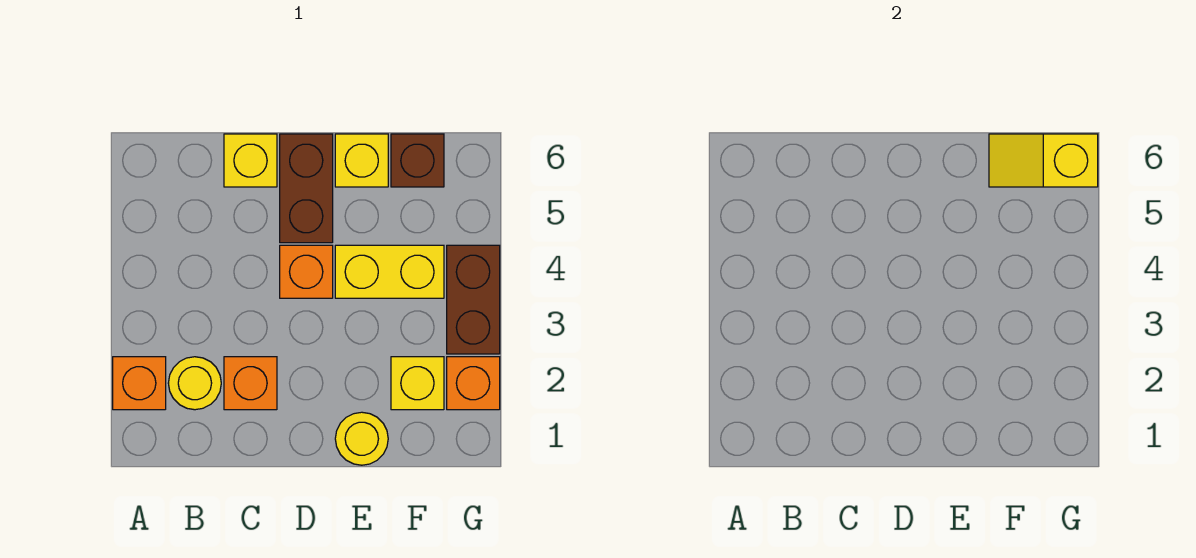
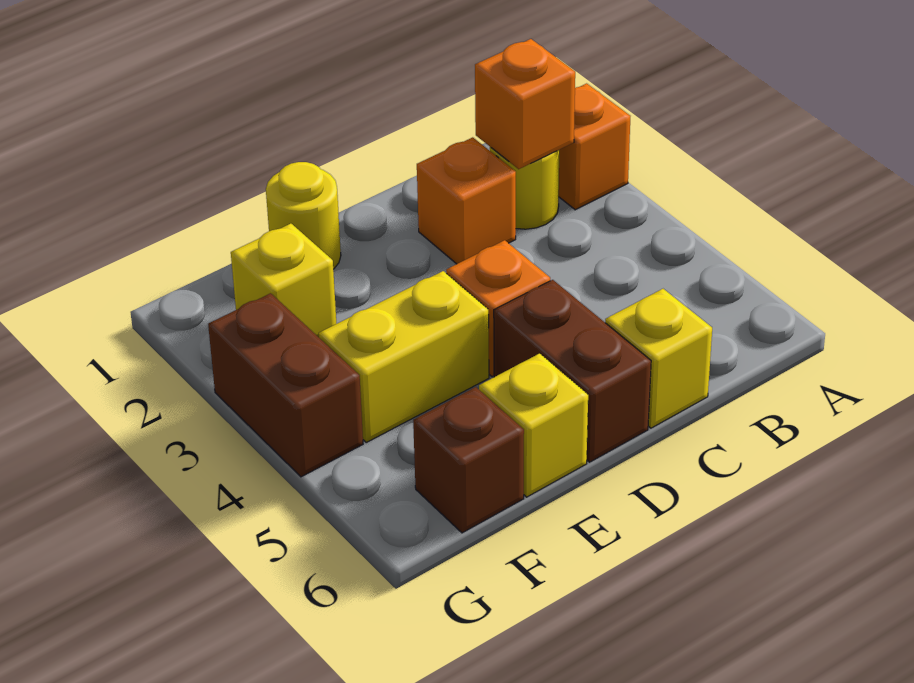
yellow slope F6:G6 level 2 top G -> none
orange brick G2 level 1 -> orange brick B2 level 2

